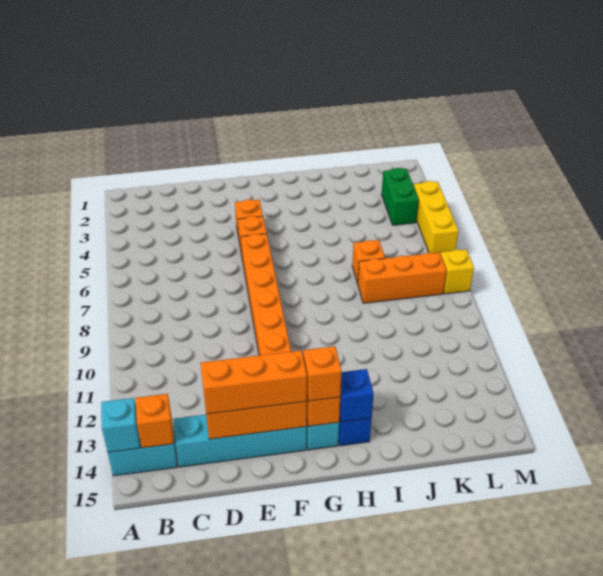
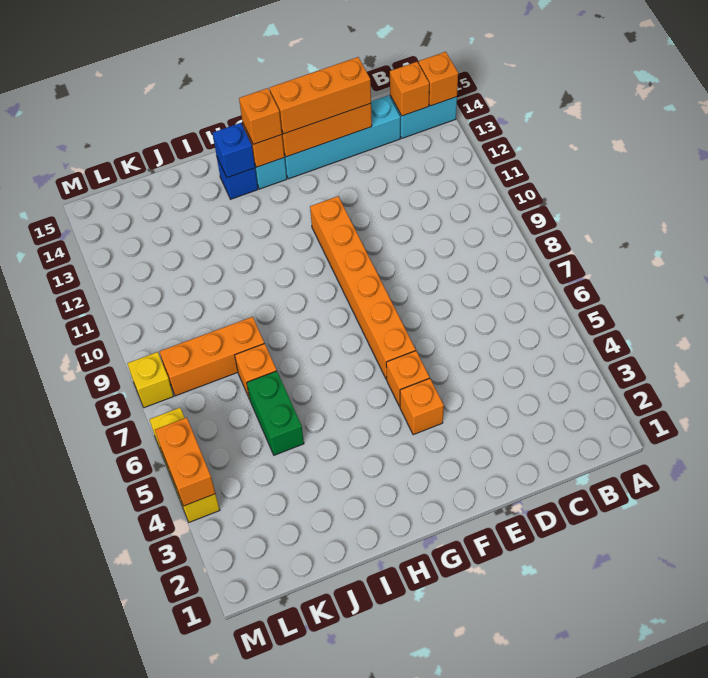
cyan brick A14 level 2 -> orange brick A14 level 2
green brick L3:L4 level 1 -> green brick J5:J6 level 1
none -> orange brick M4:M5 level 2

